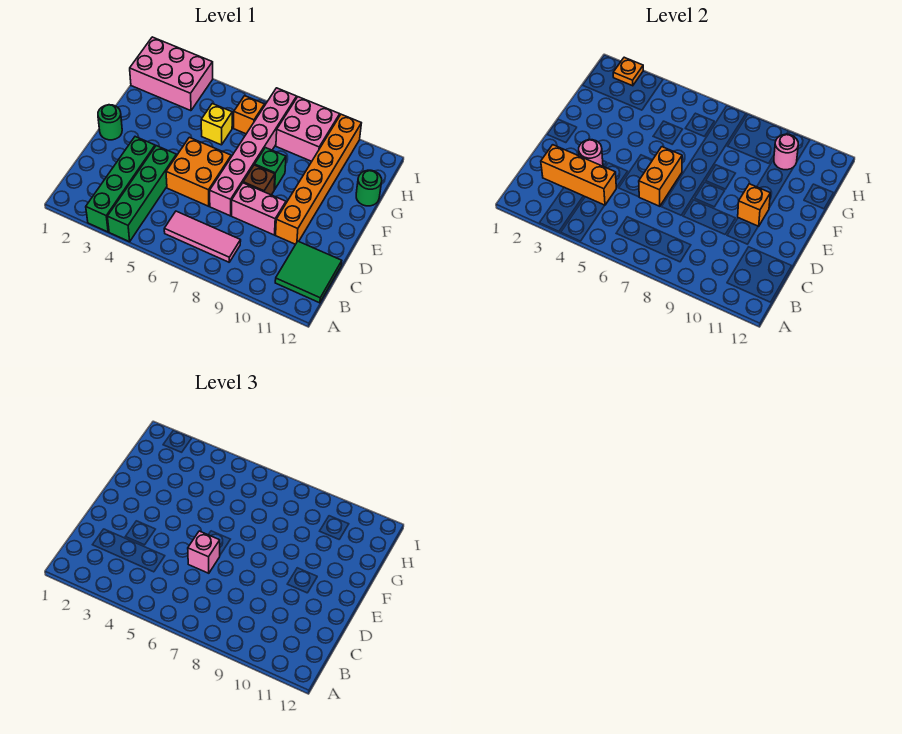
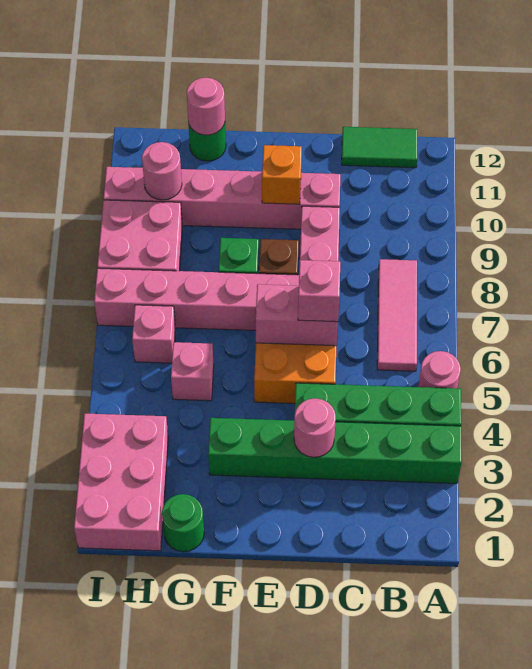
green brick A3:D3 level 1 -> green brick A3:F3 level 1
none -> pink round brick A5 level 1
green tile B11:C12 level 1 -> green tile B12:C12 level 1
orange brick C2:C4 level 2 -> none
orange brick D6:E6 level 2 -> pink brick D6:E6 level 2
orange brick D10:I10 level 1 -> pink brick D10:I10 level 1
green round brick E1 level 1 -> green round brick G1 level 1
yellow brick G5 level 1 -> pink brick G5 level 1
none -> pink round brick G12 level 2
orange brick H6 level 1 -> pink brick H6 level 1
orange plate I2 level 2 -> none

